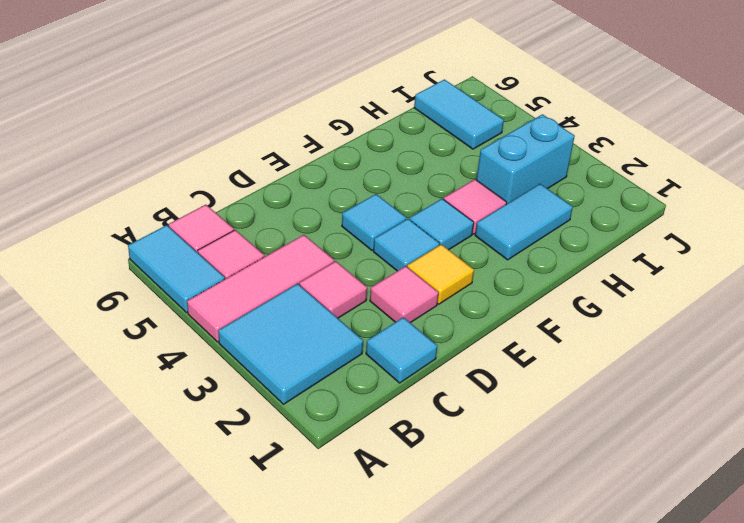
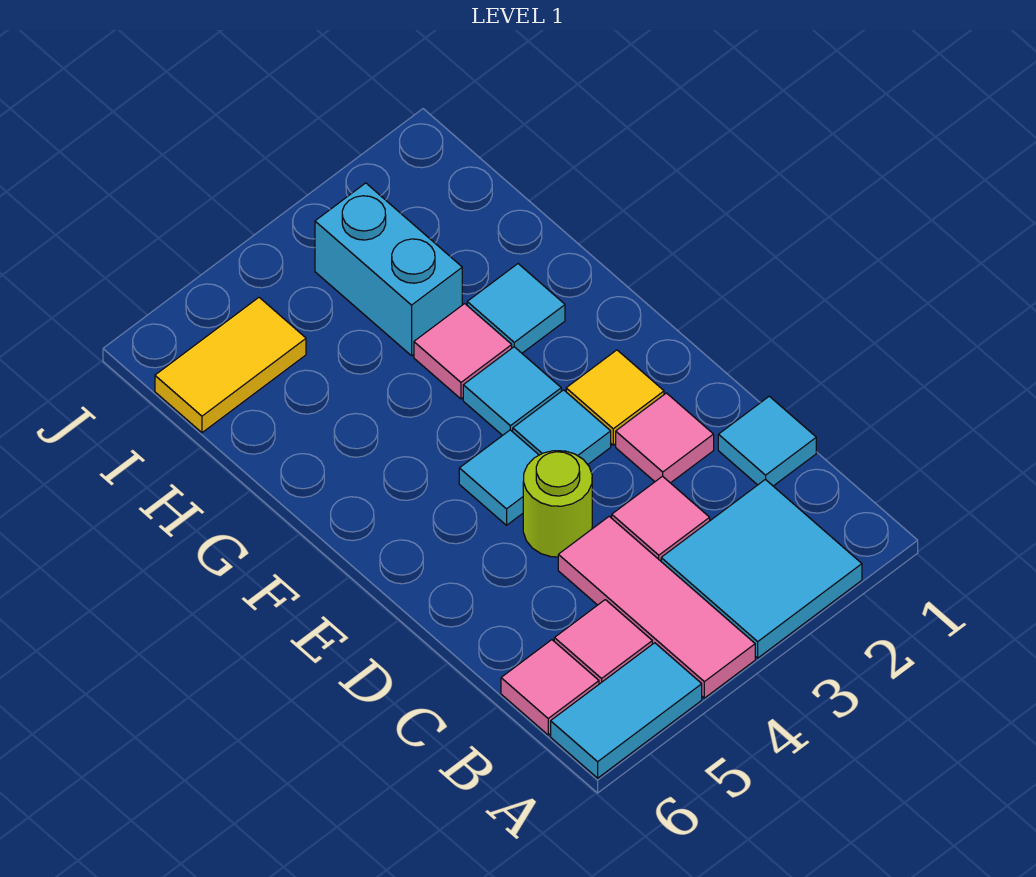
none -> lime round brick D4 level 1
cyan tile G2:H2 level 1 -> cyan tile G2 level 1
cyan tile I5:I6 level 1 -> yellow tile I5:I6 level 1

